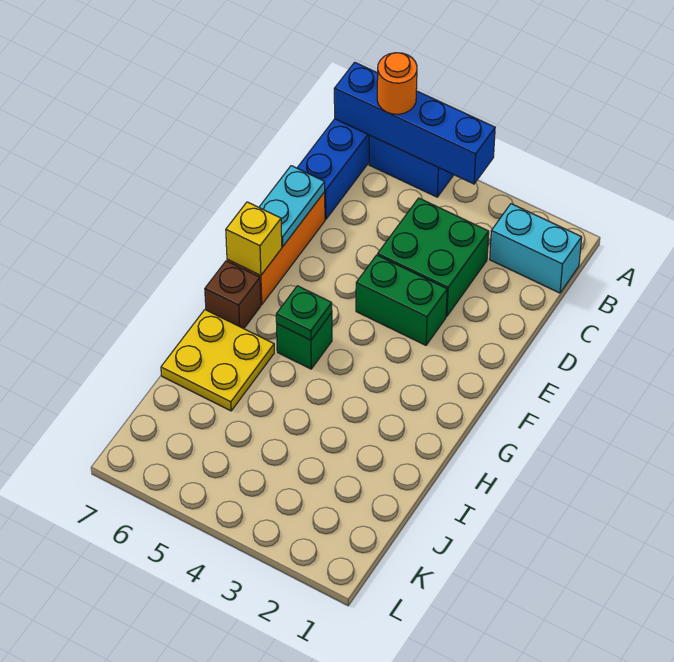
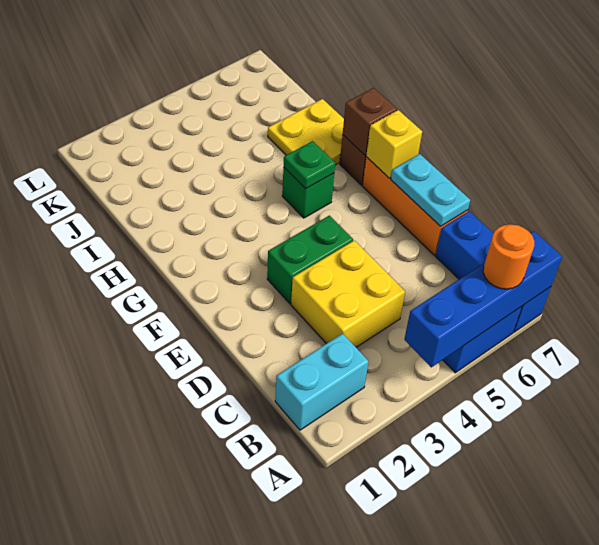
green brick C3:D4 level 1 -> yellow brick C3:D4 level 1
none -> brown brick G7 level 2

